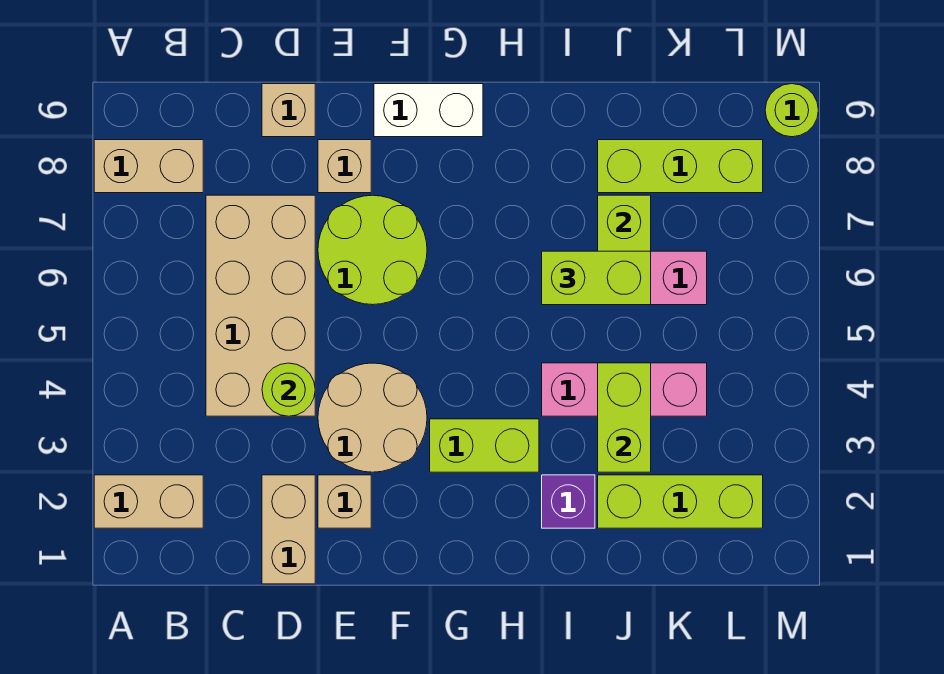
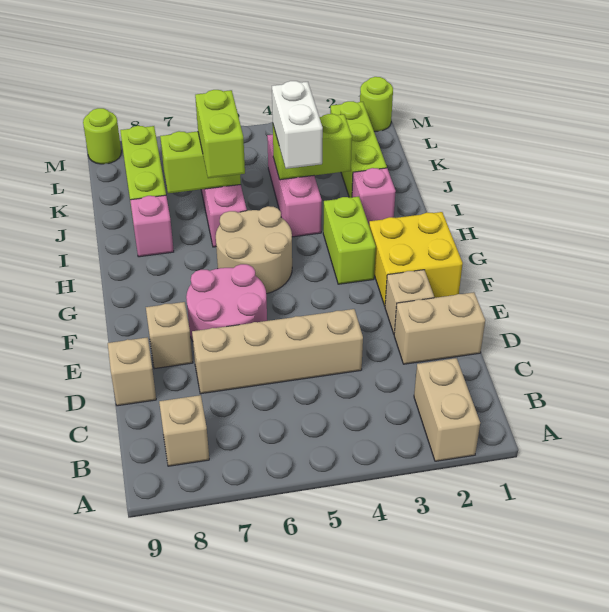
tan brick A8:B8 level 1 -> tan brick B8 level 1
tan brick C4:D7 level 1 -> tan brick D4:D7 level 1
lime round brick D4 level 2 -> lime round brick M1 level 1
tan round brick E3:F4 level 1 -> tan round brick G5:H6 level 1
lime round brick E6:F7 level 1 -> pink round brick E6:F7 level 1
none -> yellow brick F1:G2 level 1
white brick F9:G9 level 1 -> white brick I4:J4 level 3
purple brick I2 level 1 -> pink brick I2 level 1
none -> pink brick I8 level 1

